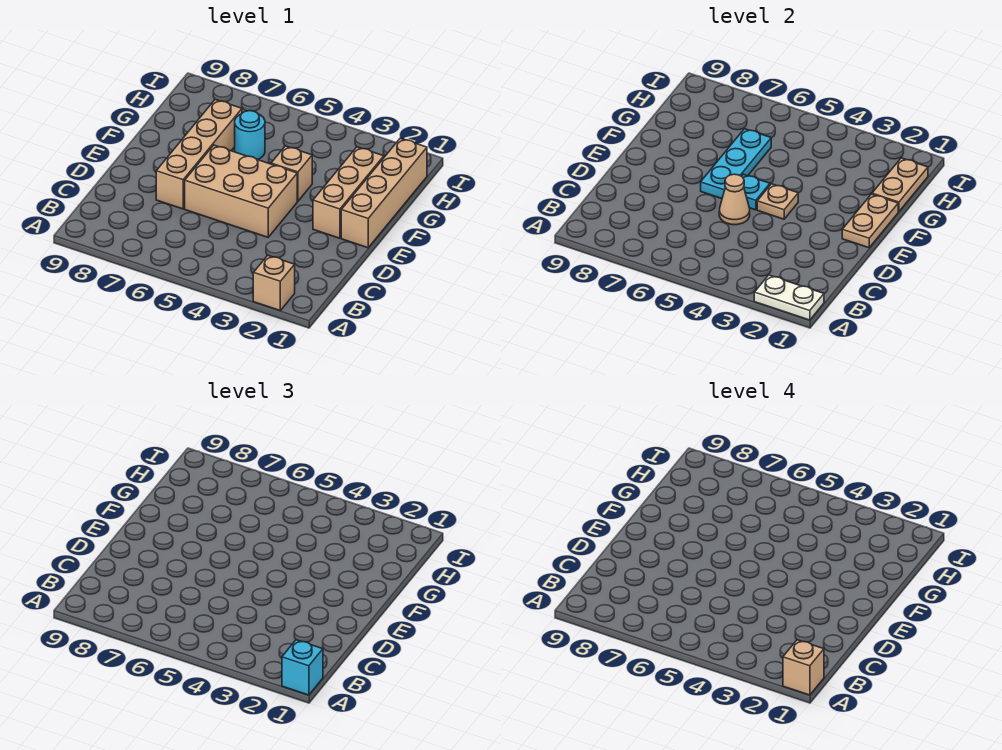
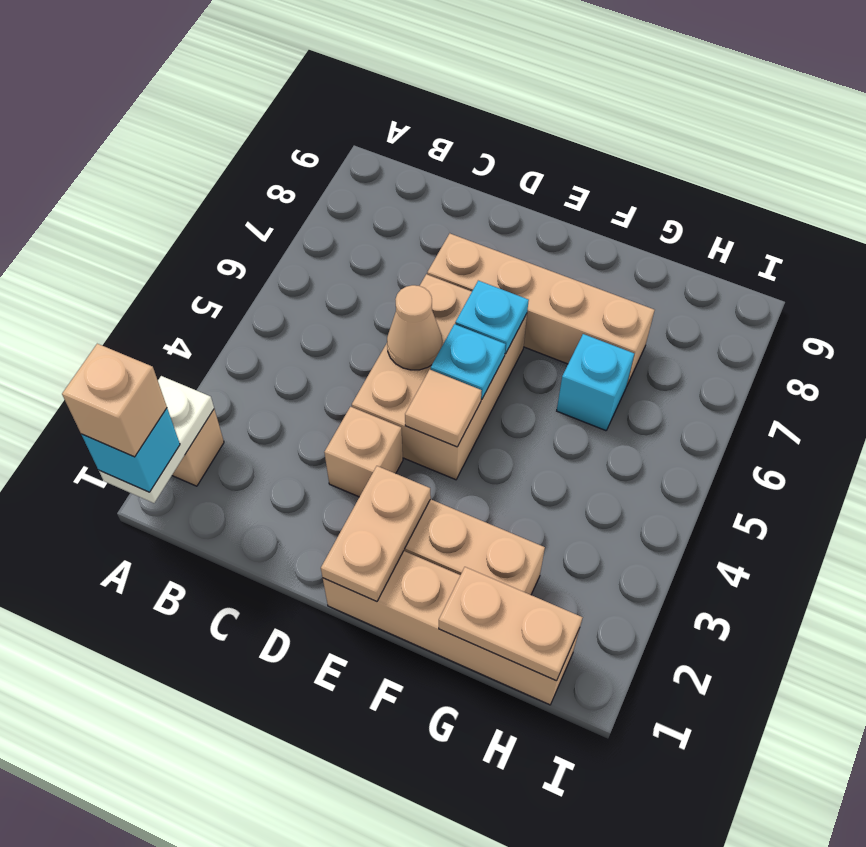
tan plate E1:F1 level 2 -> tan plate E1:E2 level 2
tan plate E4 level 2 -> tan tile E4 level 2
cyan plate E6:G6 level 2 -> cyan plate E6 level 2
tan brick F4 level 1 -> tan brick D3 level 1
cyan round brick G6 level 1 -> cyan brick G6 level 1

